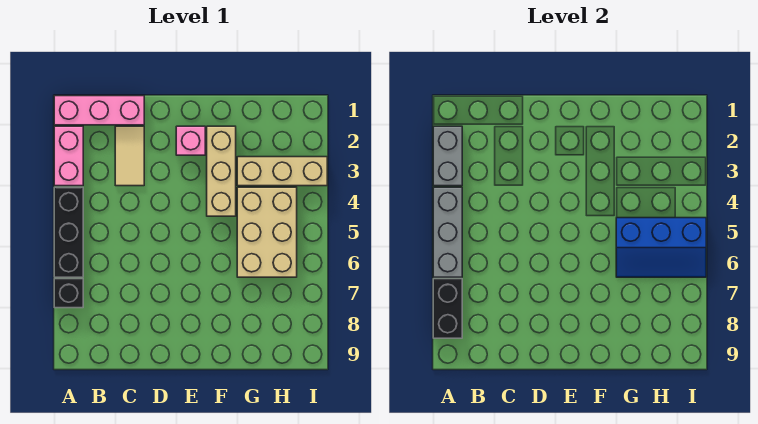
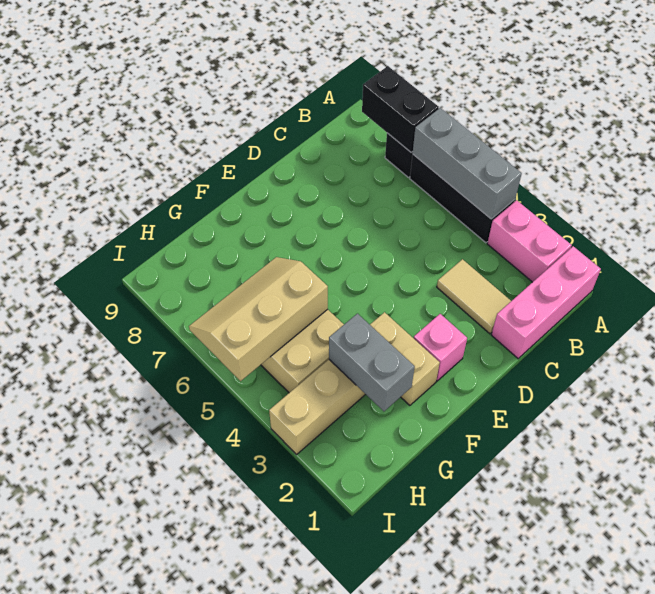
grey brick A2:A3 level 2 -> grey brick G2:G3 level 2
tan brick F2:F4 level 1 -> tan brick F2:F3 level 1
blue slope G5:I6 level 2 top 5 -> tan slope G5:I6 level 2 top 5

